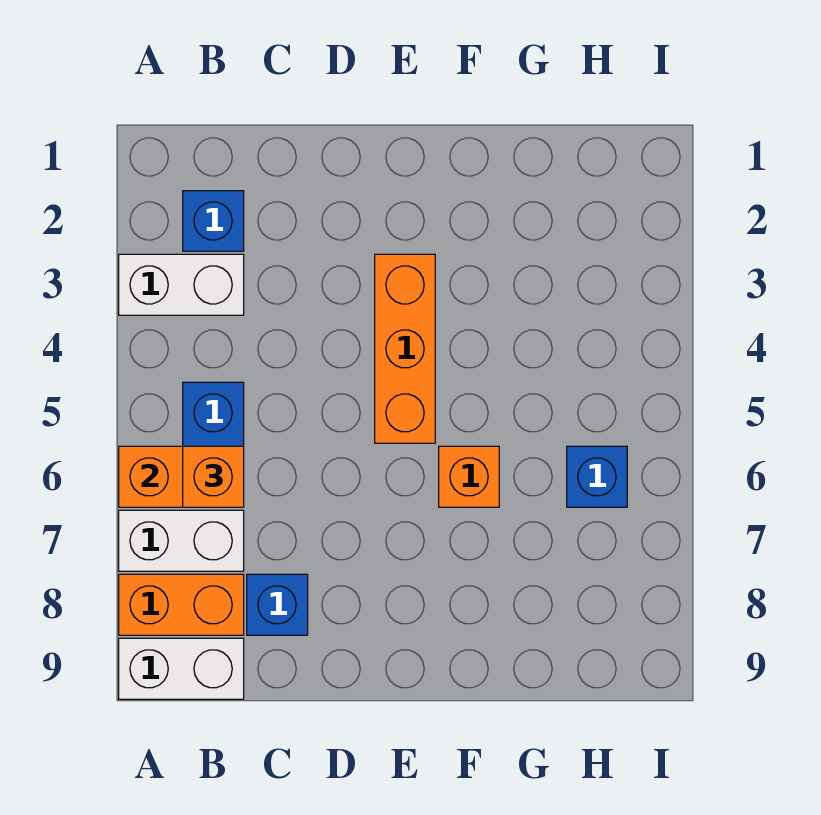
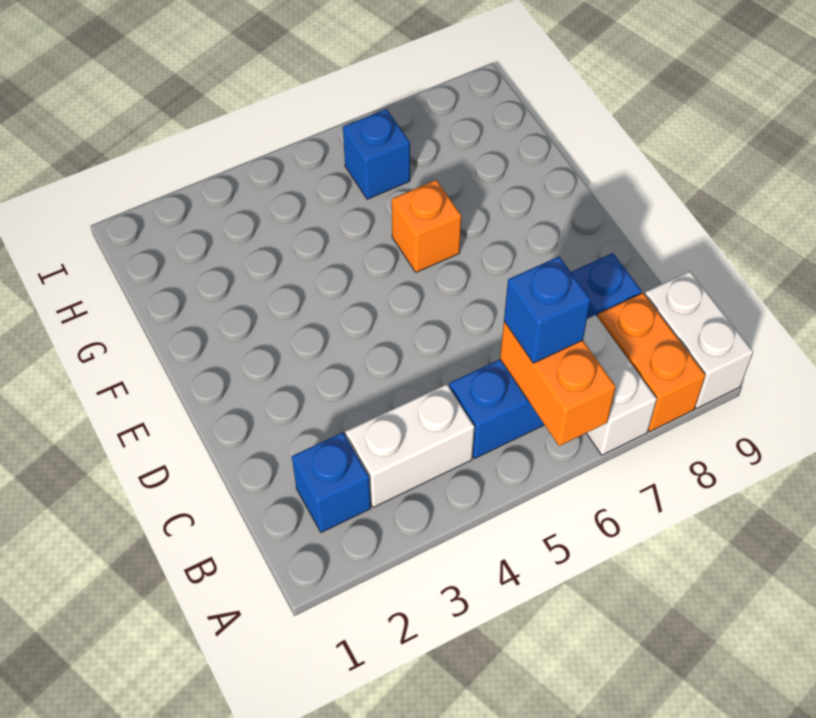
white brick A3:B3 level 1 -> white brick B3:B4 level 1
orange brick B6 level 3 -> blue brick B6 level 3
orange brick E3:E5 level 1 -> none

